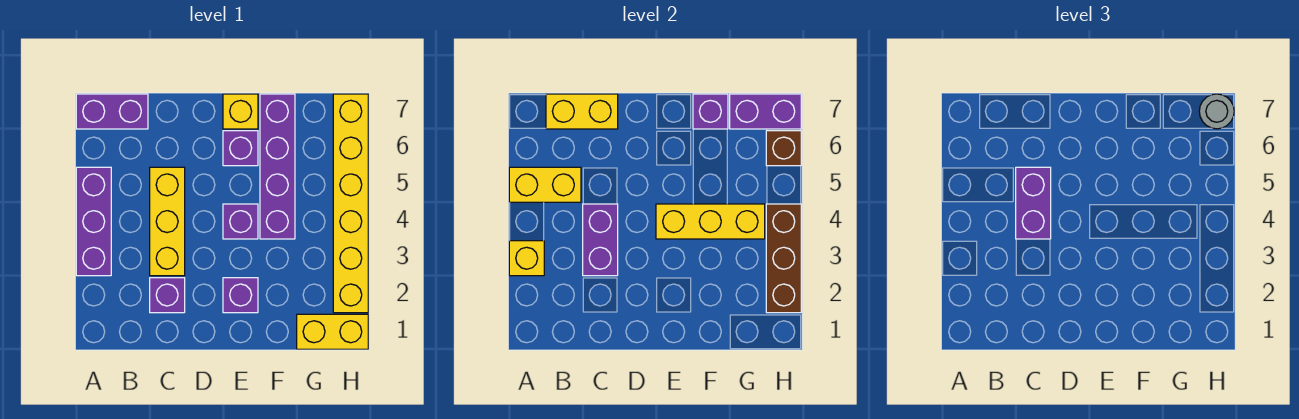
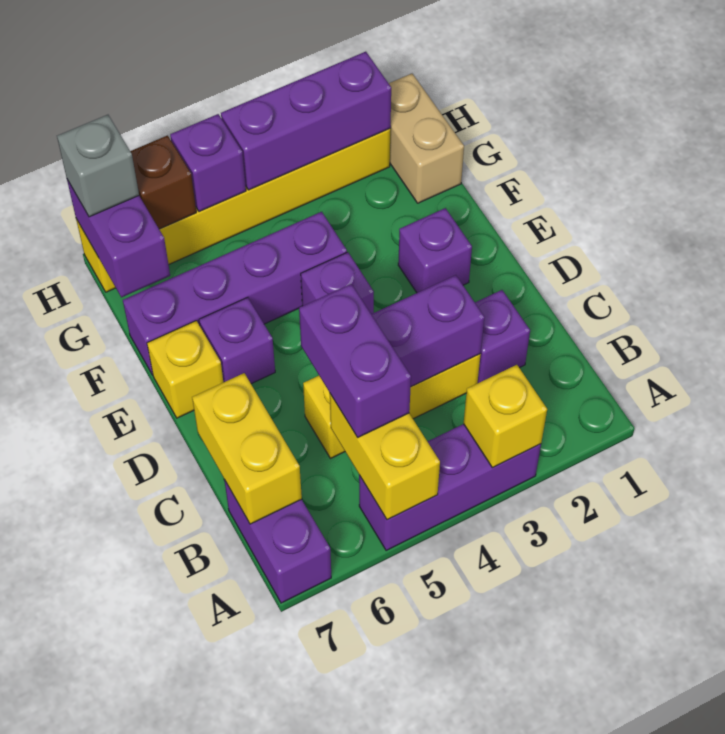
purple brick C4:C5 level 3 -> purple brick B5:C5 level 3
yellow brick E4:G4 level 2 -> none
purple brick F7 level 2 -> purple brick H5 level 2
yellow brick G1:H1 level 1 -> tan brick G1:H1 level 1
brown brick H2:H4 level 2 -> purple brick H2:H4 level 2
grey round brick H7 level 3 -> grey brick H7 level 3

